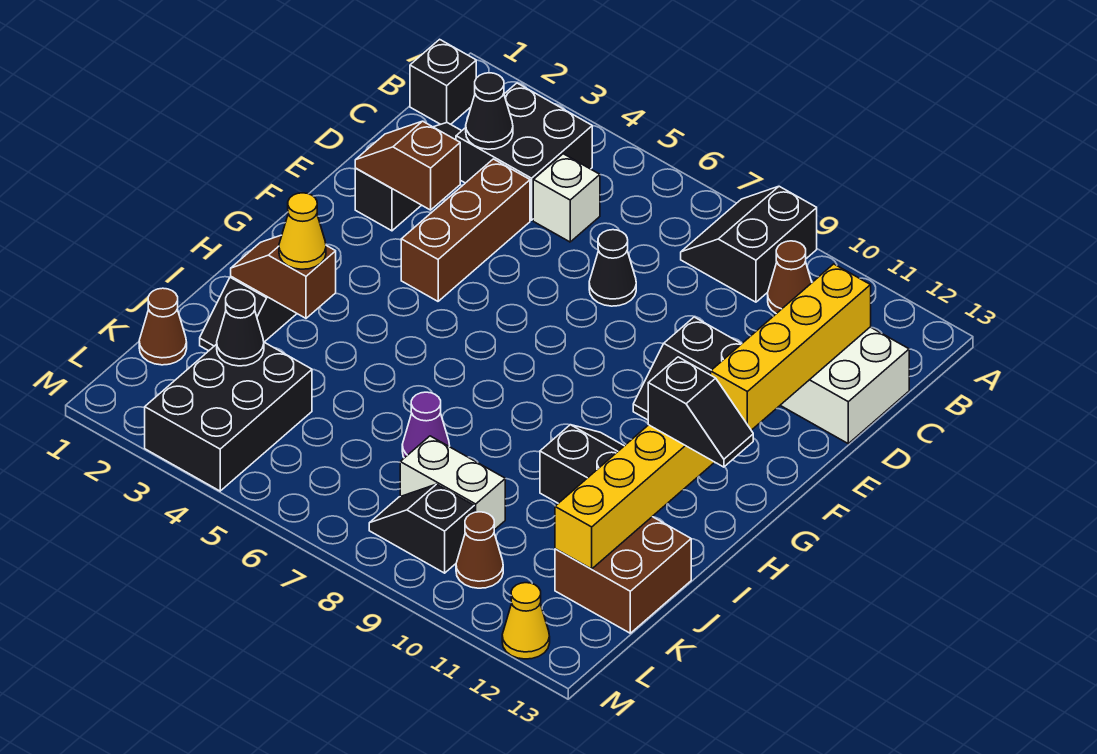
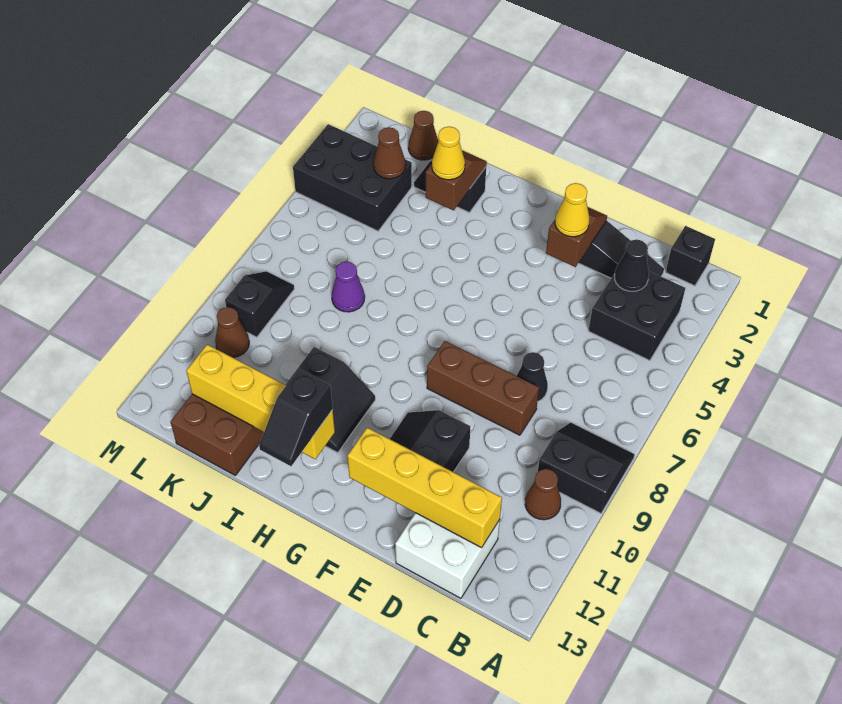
white brick C5 level 1 -> none
brown brick D4:F4 level 1 -> brown brick D8:F8 level 1
black cone K3 level 2 -> brown cone K3 level 2
white brick K8:K9 level 1 -> none
yellow cone M12 level 1 -> yellow cone E3 level 3

